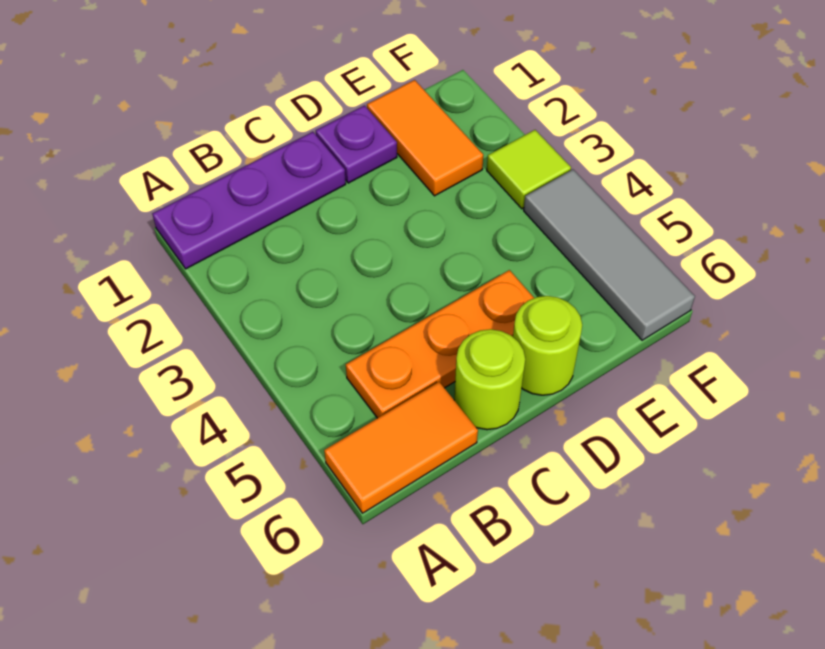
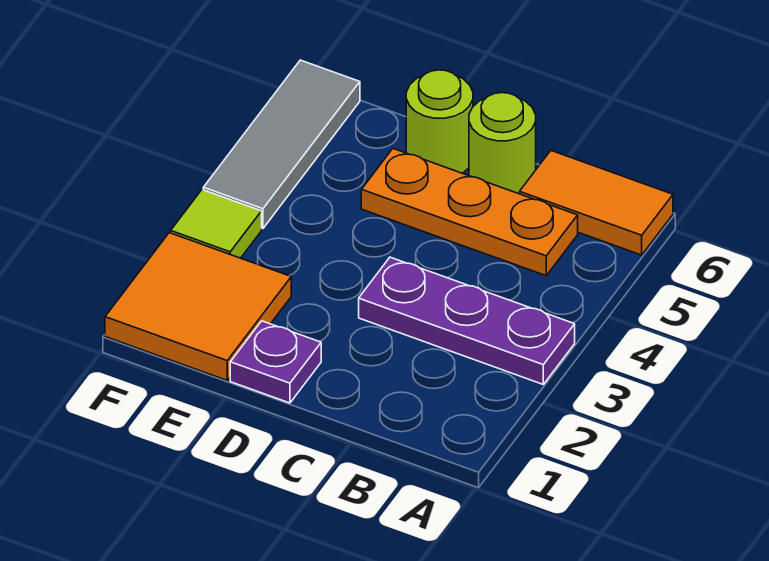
purple plate A1:C1 level 1 -> purple plate A3:C3 level 1
orange tile E1:E2 level 1 -> orange tile E1:F2 level 1

